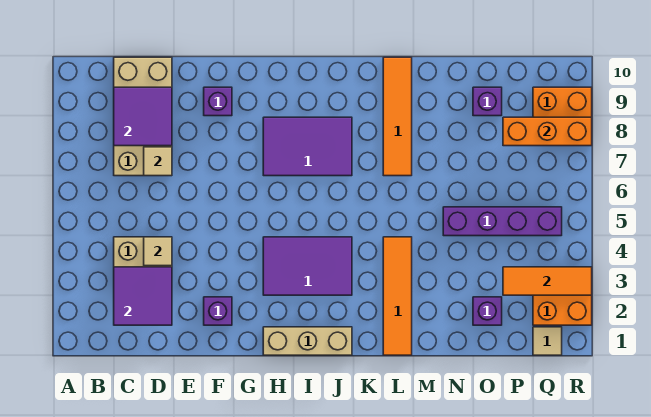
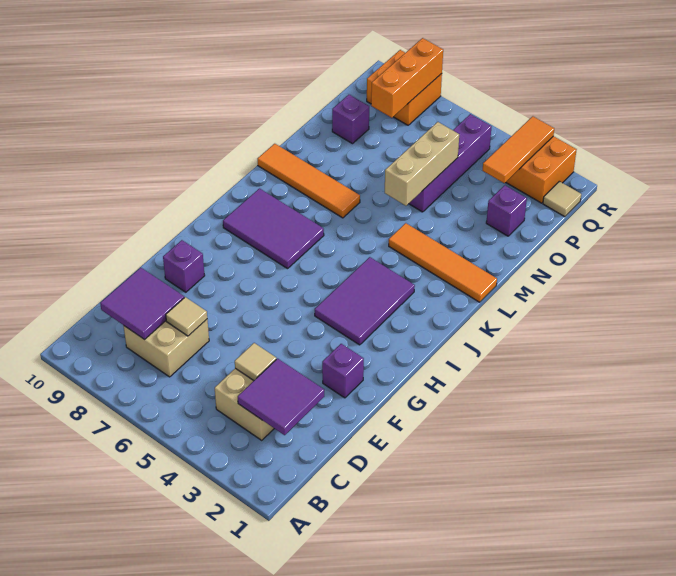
tan brick C7:D10 level 1 -> tan brick C7:D8 level 1
tan brick H1:J1 level 1 -> tan brick M5:O5 level 2
purple tile H7:J8 level 1 -> purple tile I7:J9 level 1

